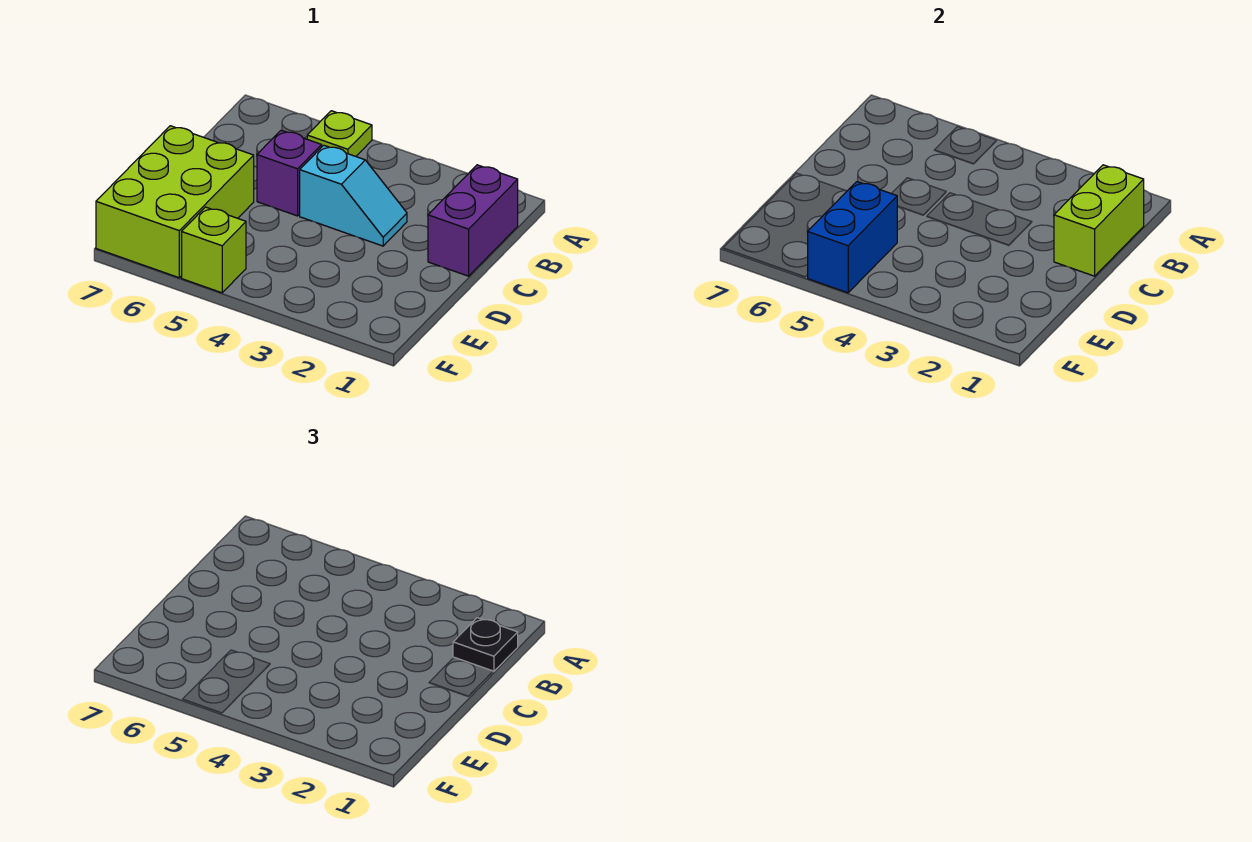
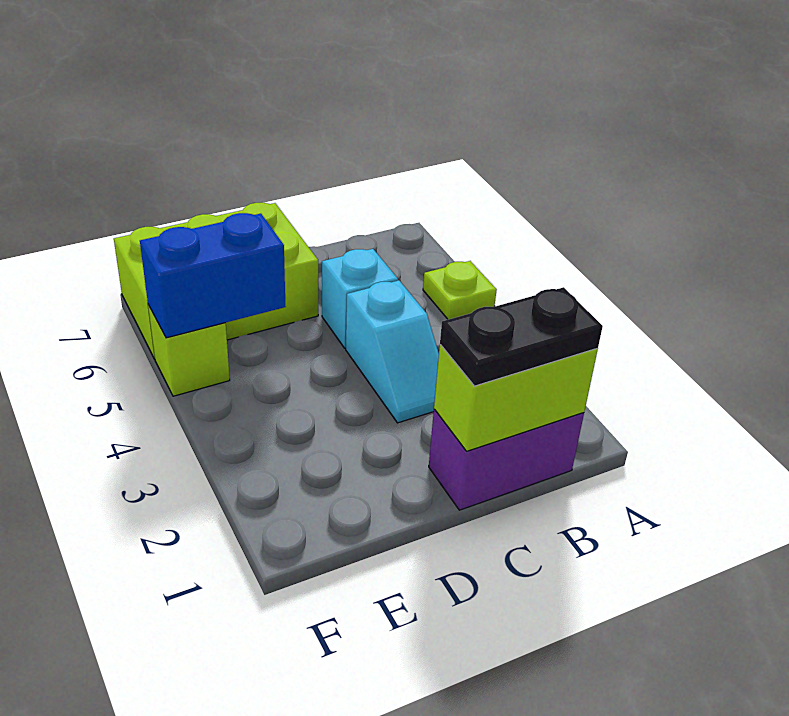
black plate B1 level 3 -> black plate B1:C1 level 3
purple brick C5 level 1 -> cyan brick C5 level 1

